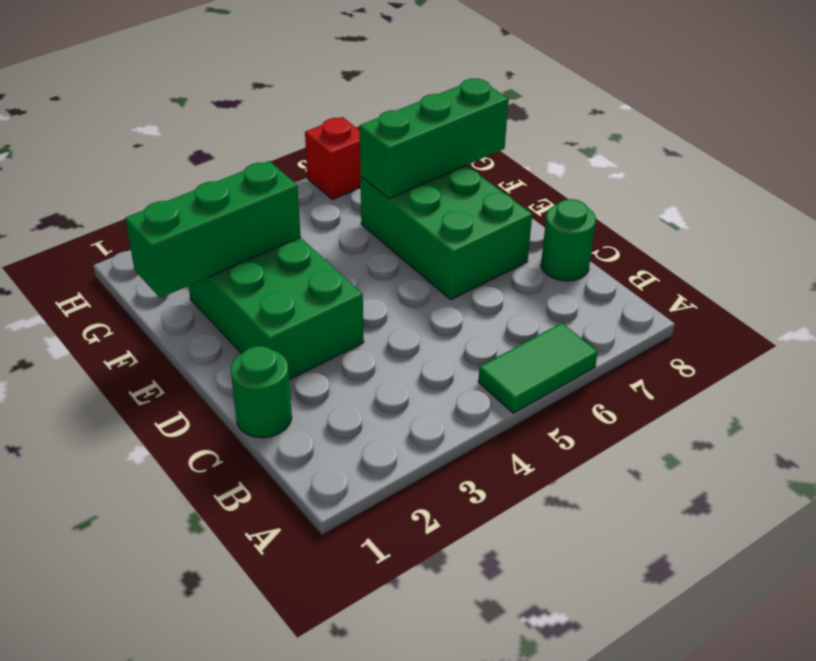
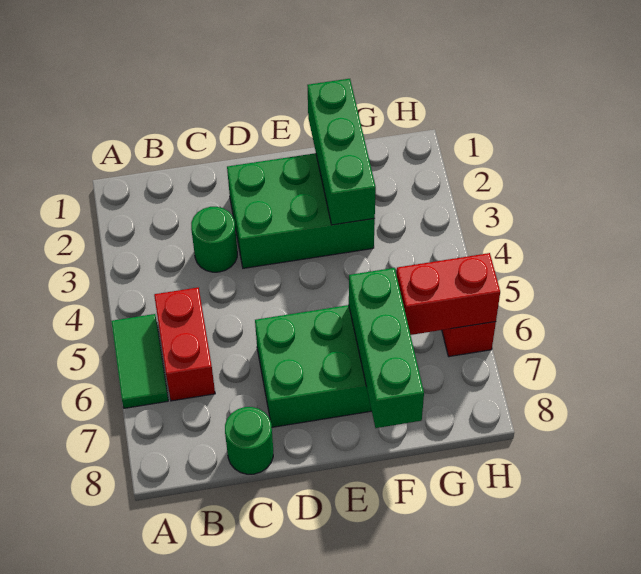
none -> red brick B5:B6 level 1
green round brick C1 level 1 -> green round brick C3 level 1
none -> red brick G6:H6 level 2

